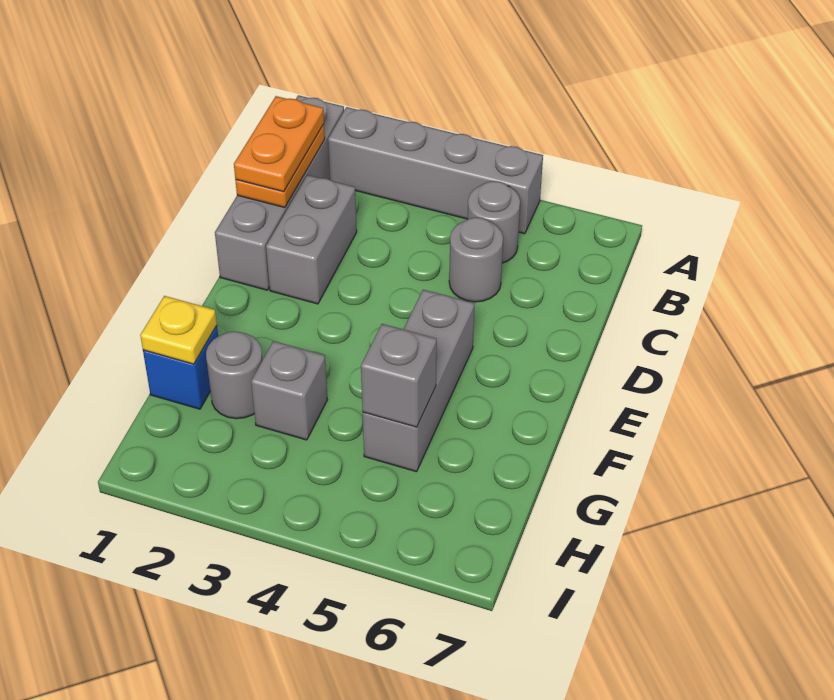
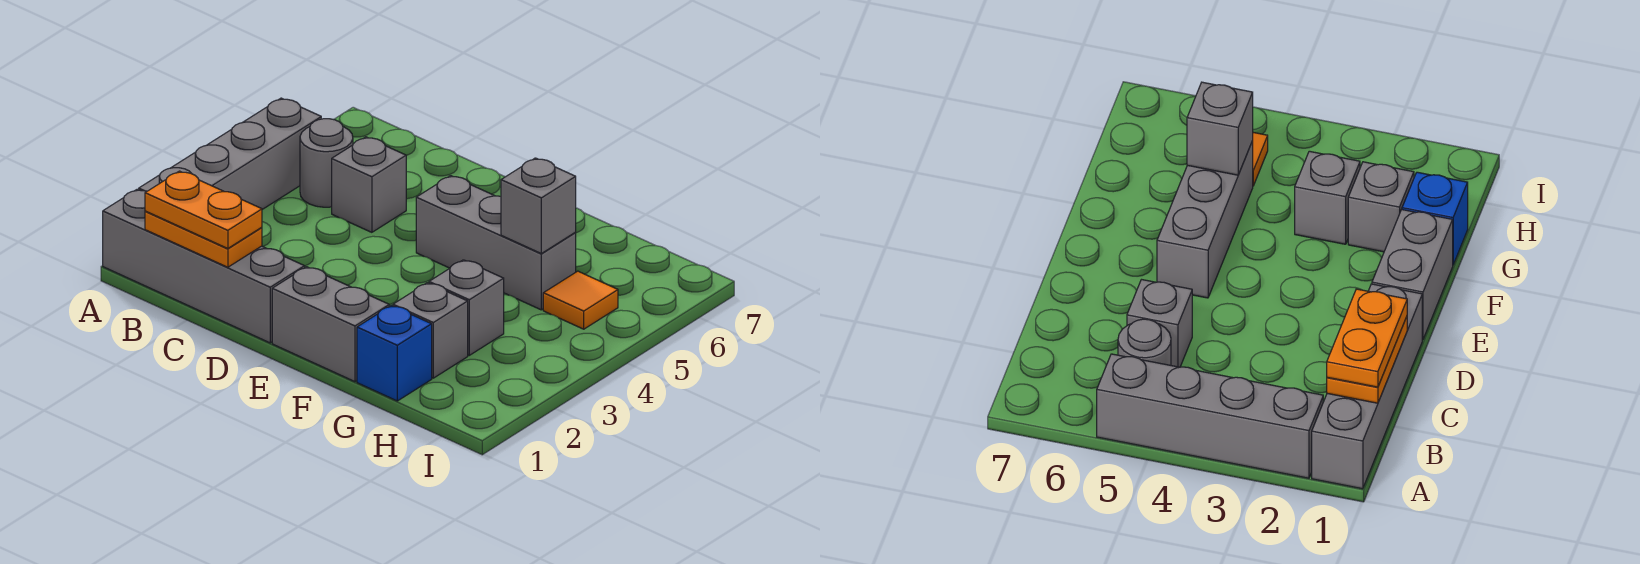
grey brick C2:D2 level 1 -> grey brick E1:F1 level 1
grey round brick C5 level 1 -> grey brick C5 level 1
yellow plate G1 level 2 -> none
grey round brick G2 level 1 -> grey brick G2 level 1
none -> orange tile H5 level 1

